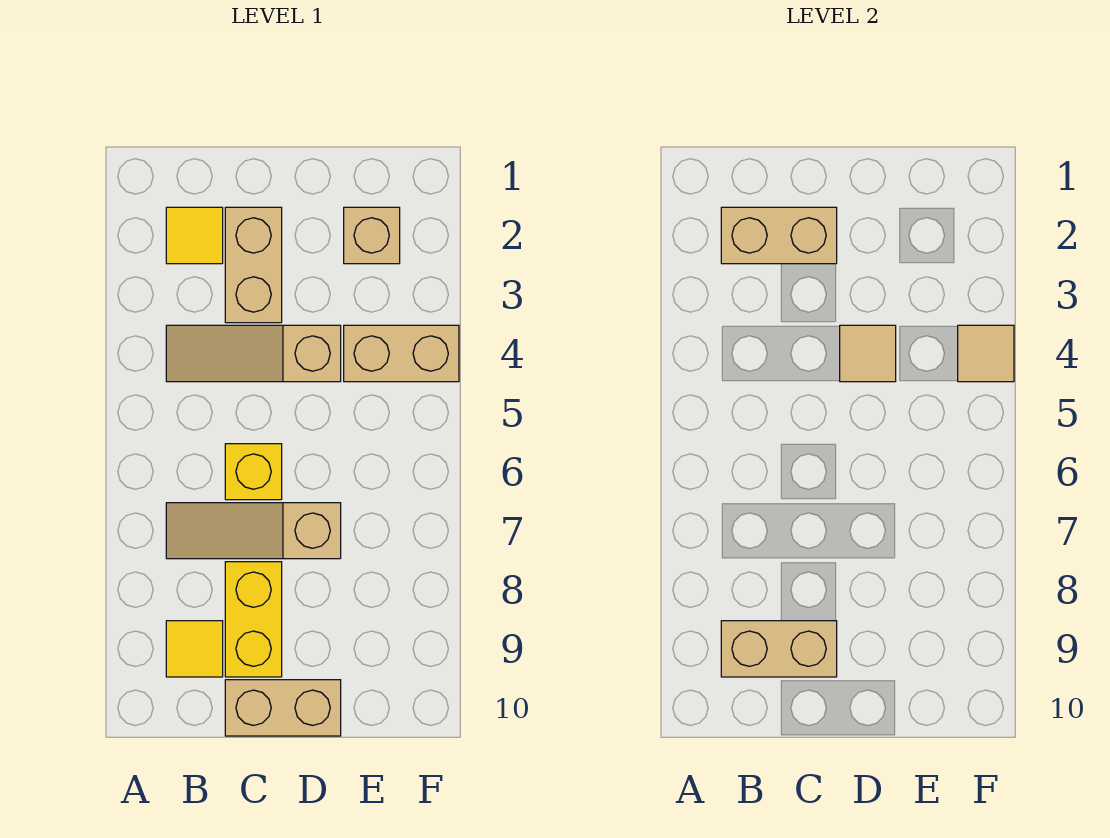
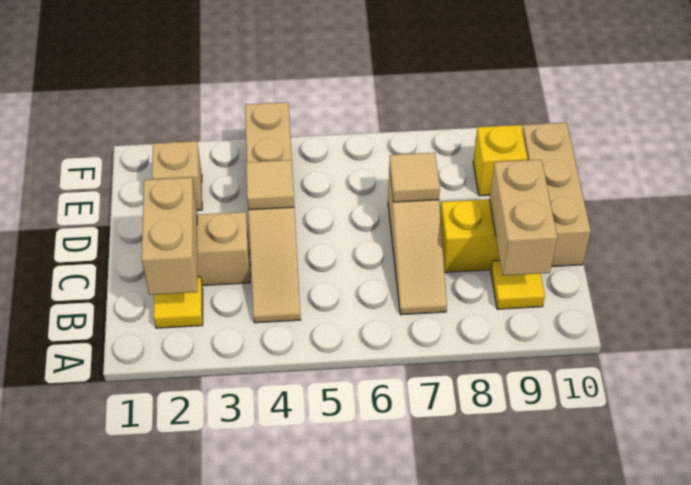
yellow brick C6 level 1 -> yellow brick E9 level 1
tan brick C10:D10 level 1 -> tan brick C10:E10 level 1
tan tile F4 level 2 -> tan tile D7 level 2

